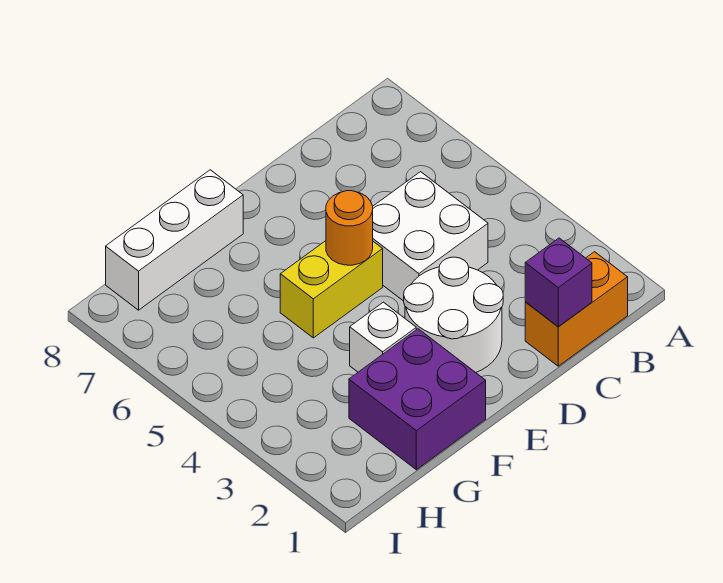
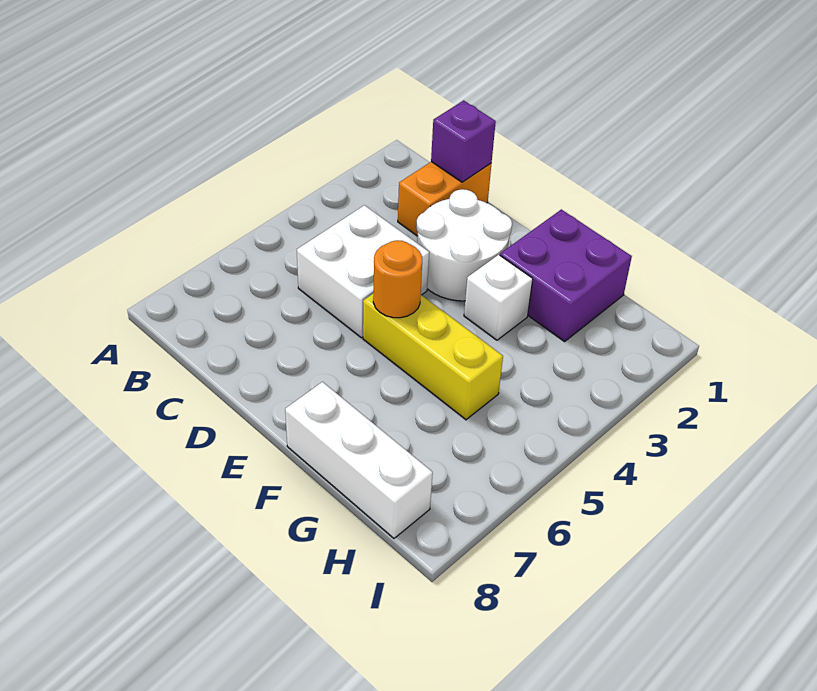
orange brick B1:C1 level 1 -> orange brick C1:C2 level 1
yellow brick E5:F5 level 1 -> yellow brick E5:G5 level 1

